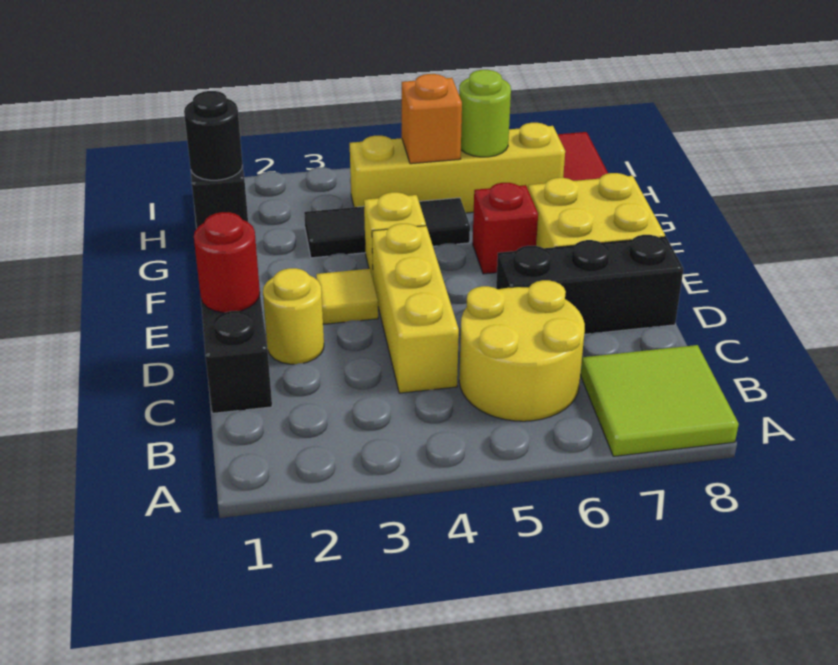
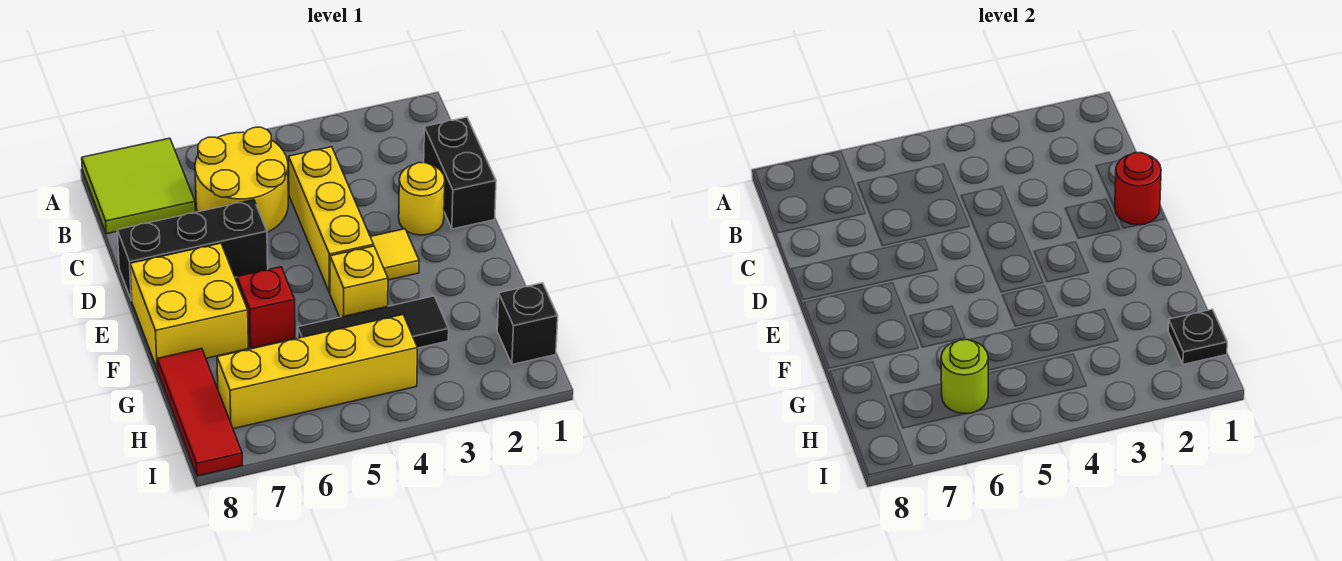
black round brick H1 level 2 -> black plate H1 level 2
orange brick H5 level 2 -> none

